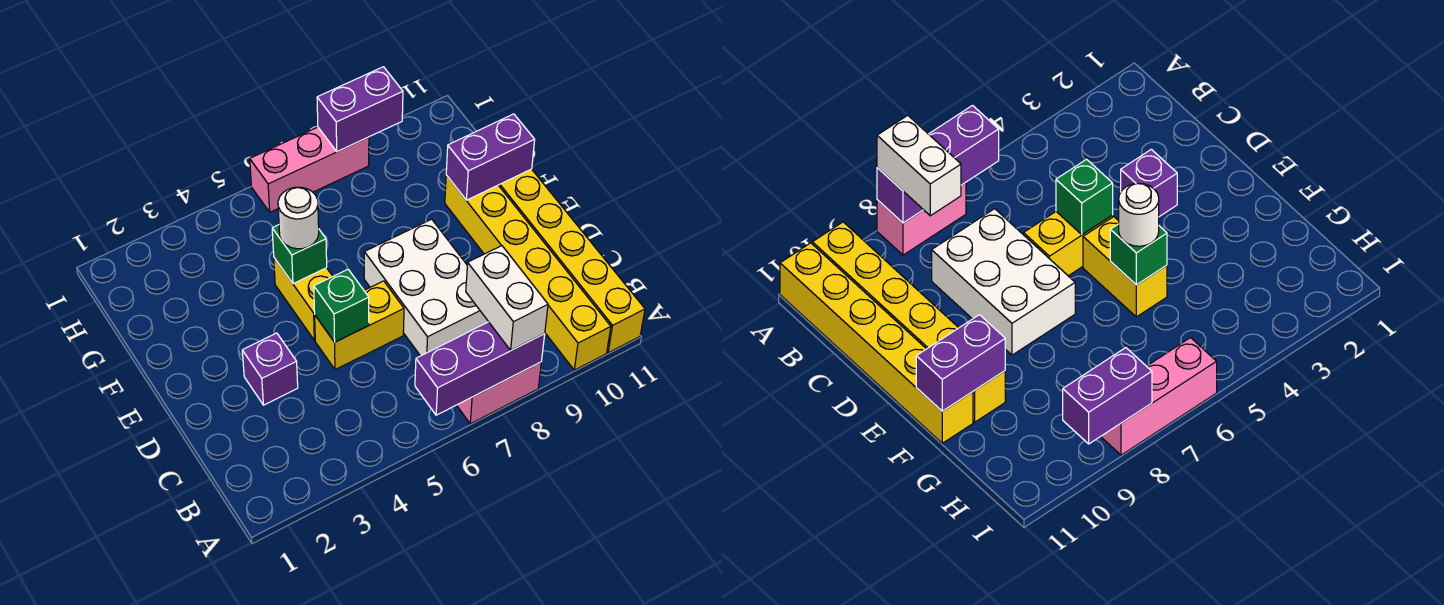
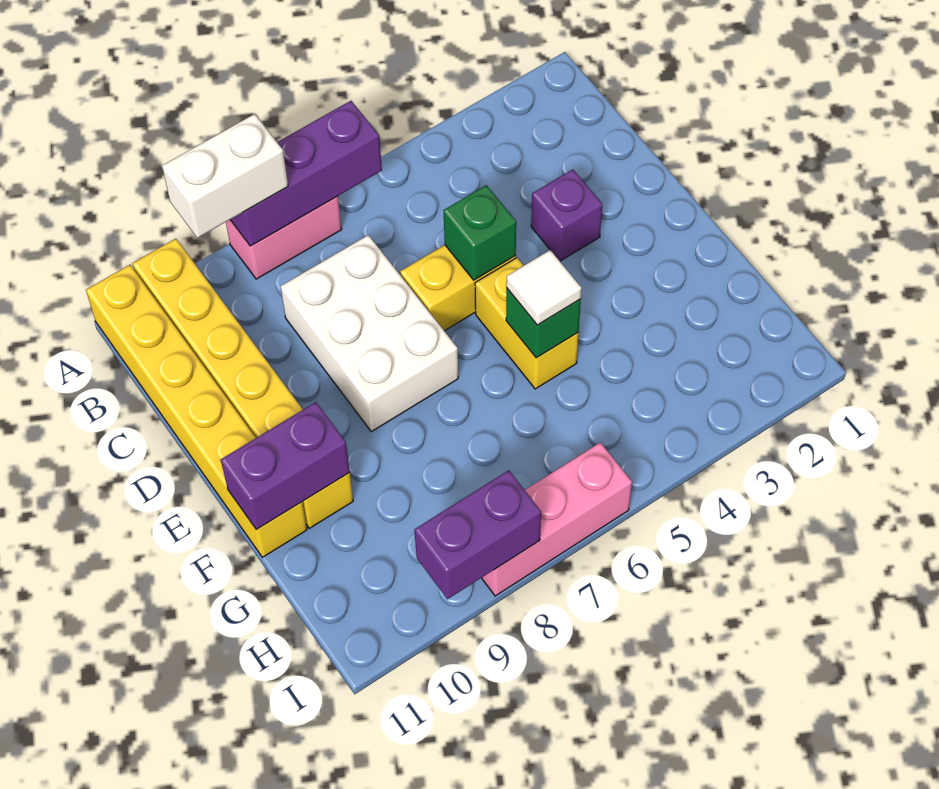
white brick A8:B8 level 3 -> white brick A8:A9 level 3
white round brick F5 level 3 -> white tile F5 level 3

